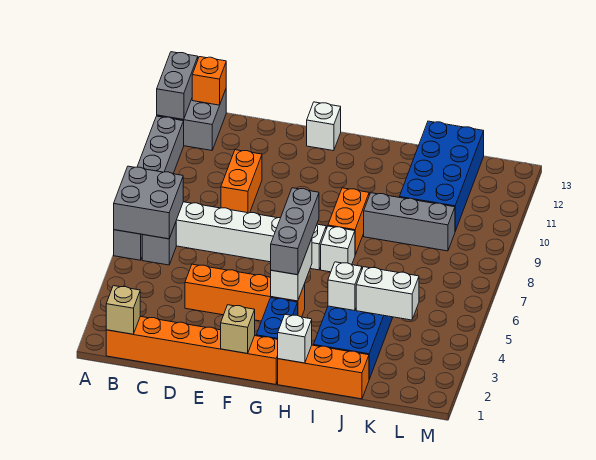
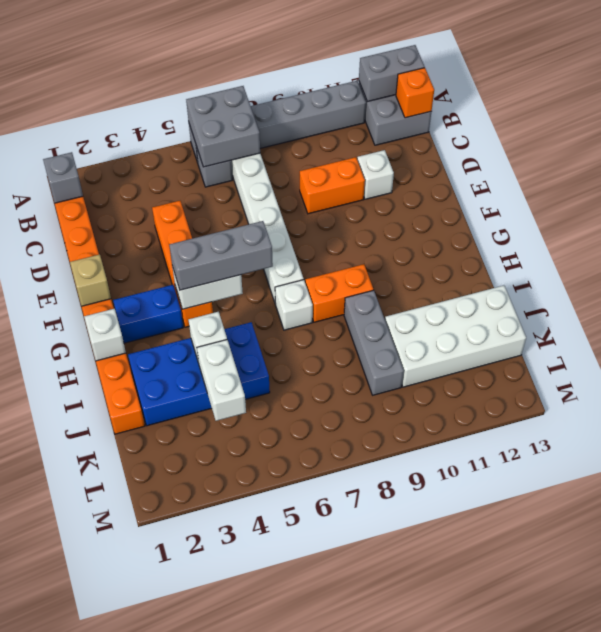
tan brick B1 level 2 -> grey brick B1 level 2
white brick F13 level 1 -> white brick D11 level 1
blue brick J10:K13 level 1 -> white brick J10:K13 level 1

